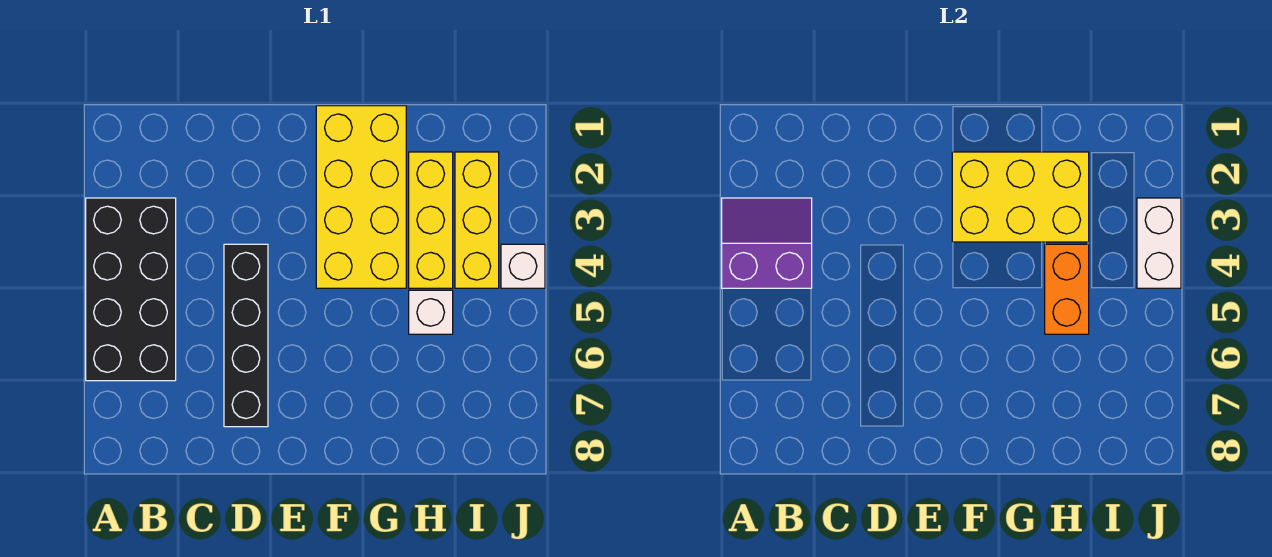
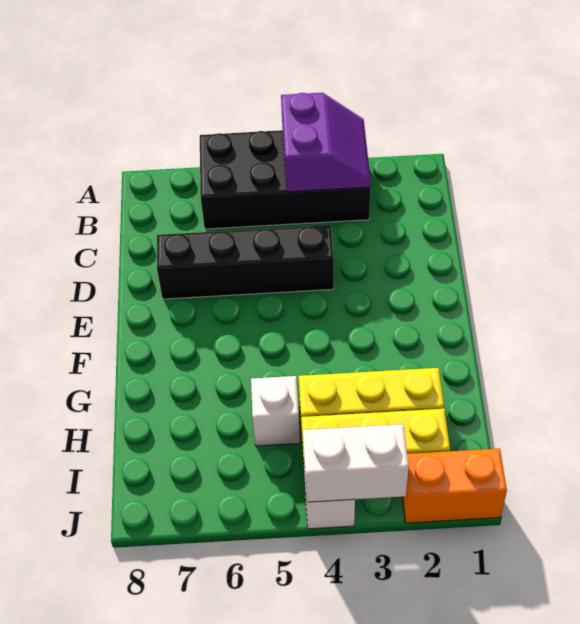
yellow brick F1:G4 level 1 -> none
yellow brick F2:H3 level 2 -> none
orange brick H4:H5 level 2 -> orange brick J1:J2 level 1

